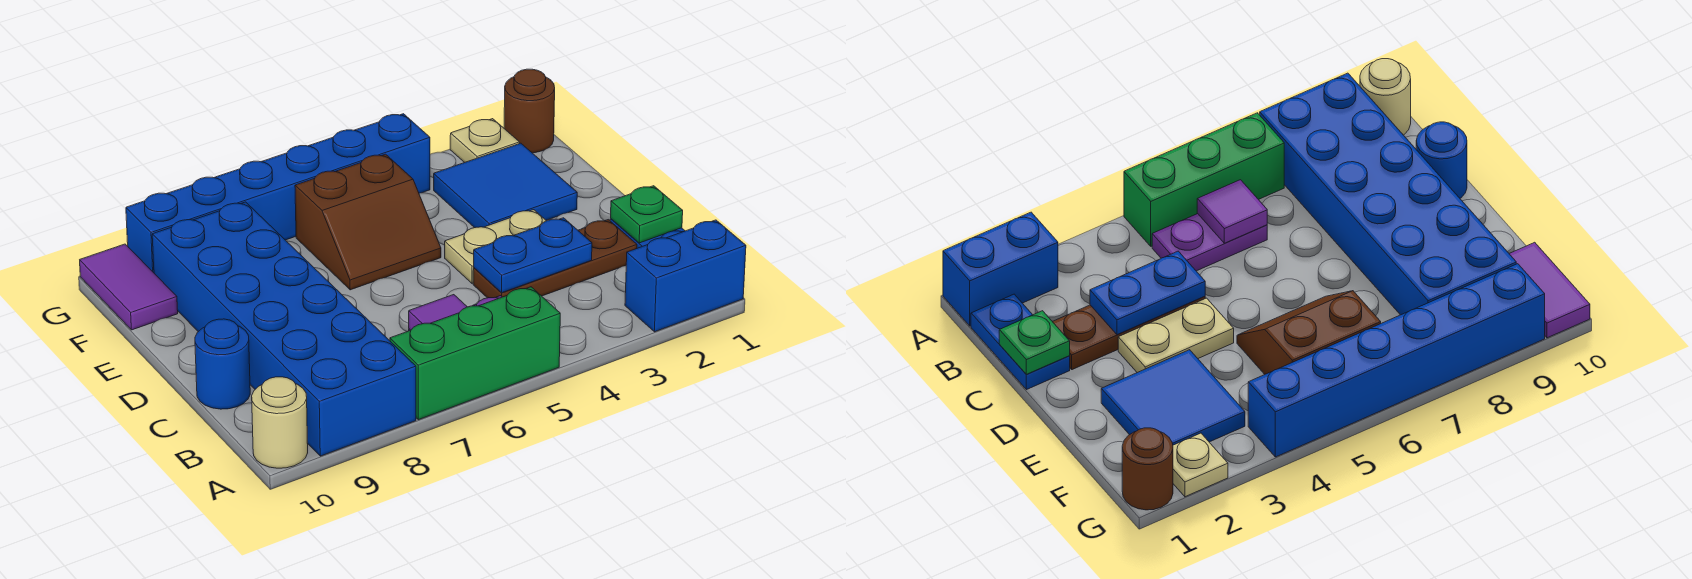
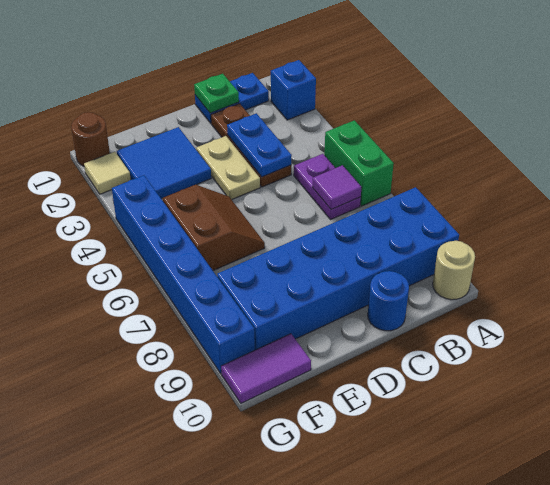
blue brick A1:A2 level 1 -> blue brick A2 level 1
green brick A5:A7 level 1 -> green brick A5:A6 level 1
tan plate G2 level 1 -> tan tile G2 level 1

